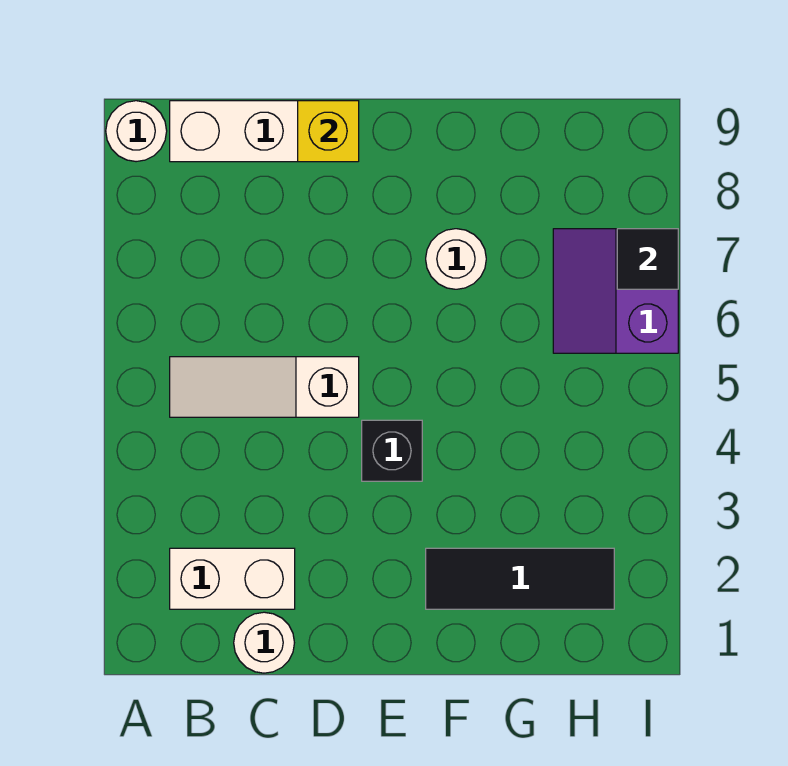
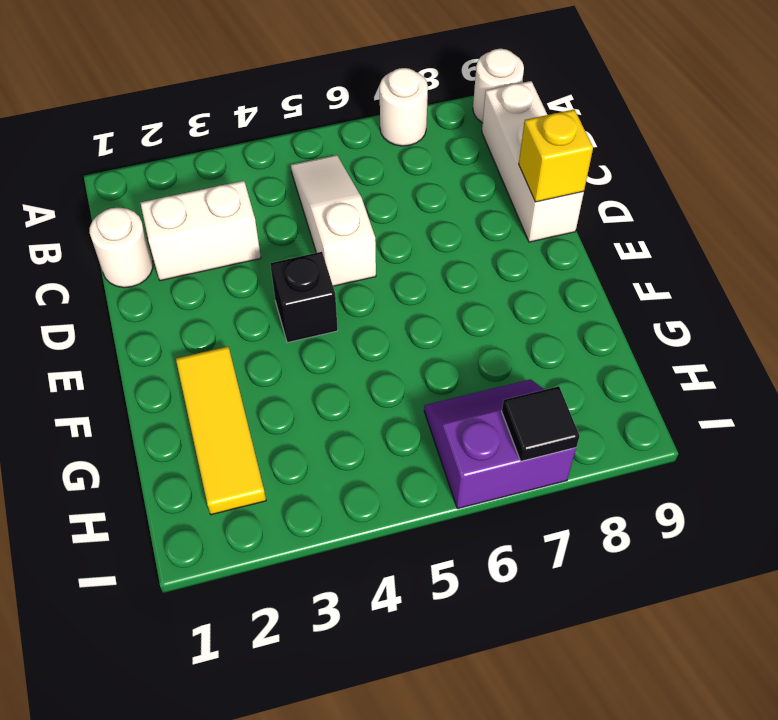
white brick B2:C2 level 1 -> white brick C2:C3 level 1
black tile F2:H2 level 1 -> yellow tile F2:H2 level 1
white round brick F7 level 1 -> white round brick A7 level 1

